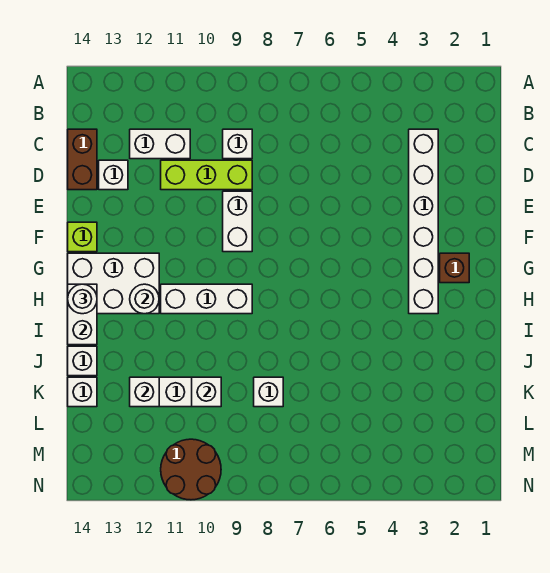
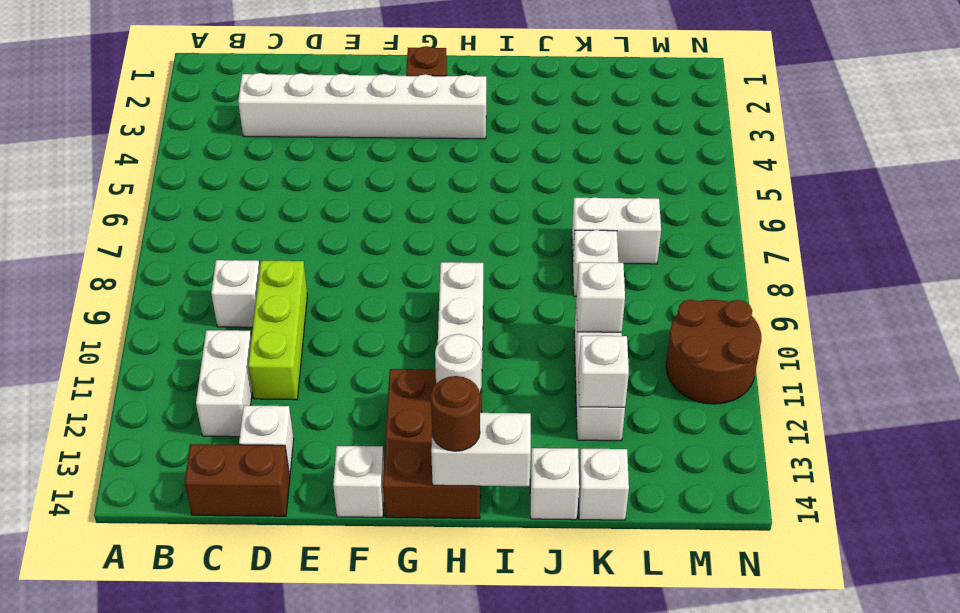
white brick E9:F9 level 1 -> white brick K7:L7 level 1
lime brick F14 level 1 -> white brick F14 level 1
white brick G12:H14 level 1 -> brown brick G12:H14 level 1
white round brick H14 level 3 -> brown round brick H14 level 3

